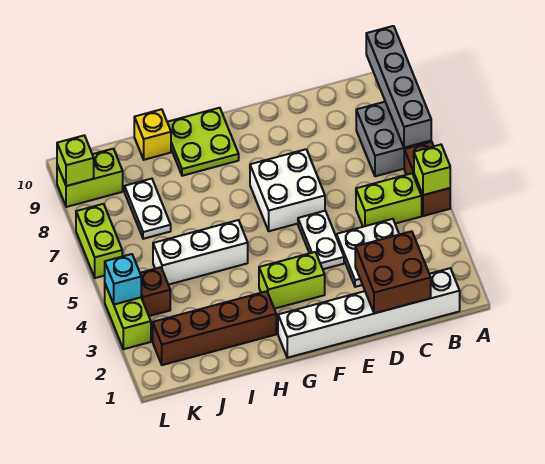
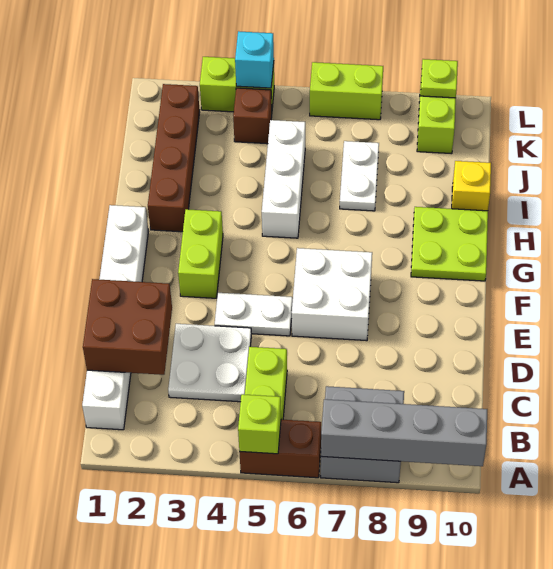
white plate J7:J8 level 1 -> white plate I7:J7 level 1
lime brick L9 level 2 -> lime plate L9 level 2

